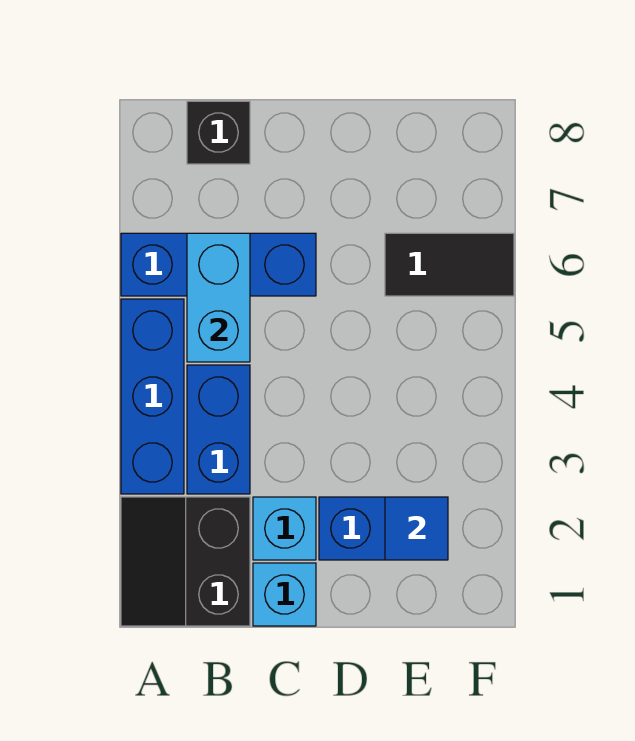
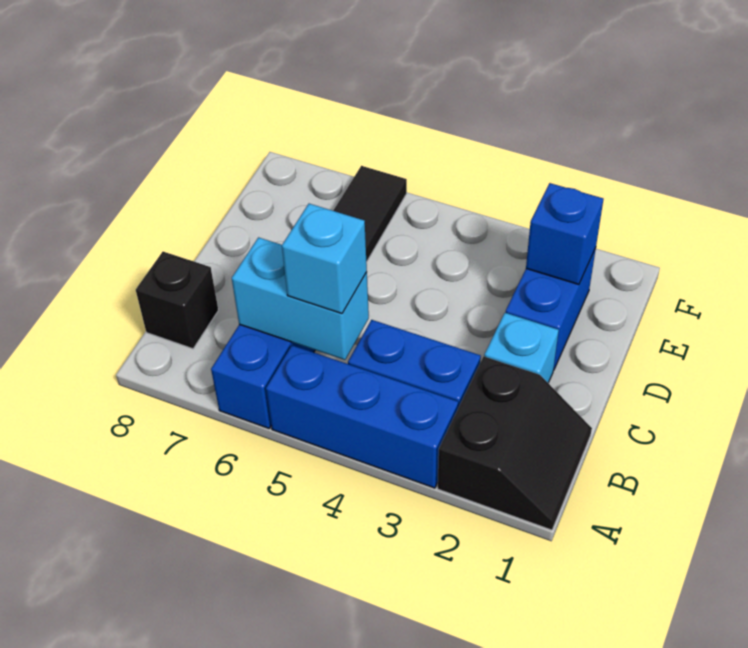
black slope A1:B2 level 1 top B -> black slope A1:B2 level 1 top 2
cyan brick C1 level 1 -> cyan brick B5 level 3
blue tile E2 level 2 -> blue brick E2 level 2

